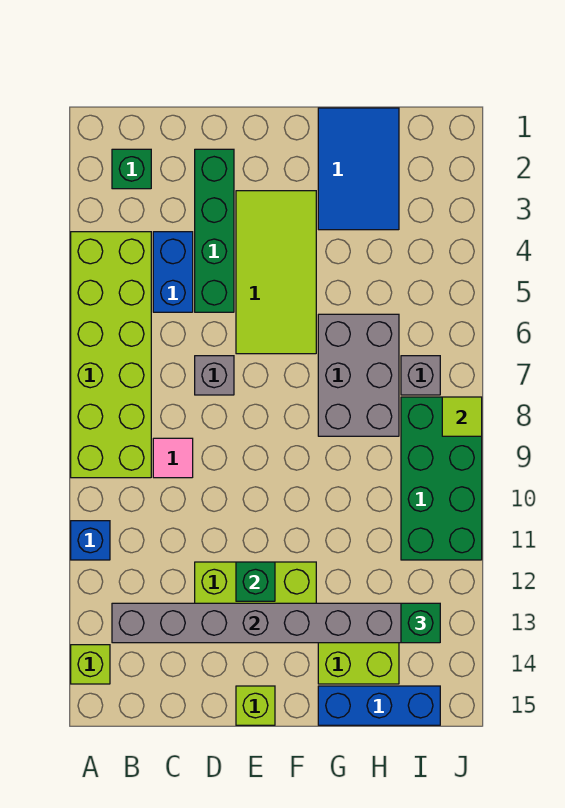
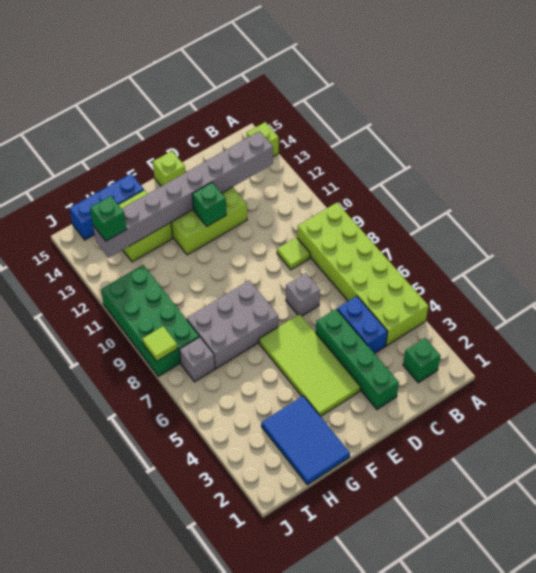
blue brick A11 level 1 -> none
pink tile C9 level 1 -> lime tile C9 level 1
grey brick G6:H8 level 1 -> grey brick F7:H8 level 1

